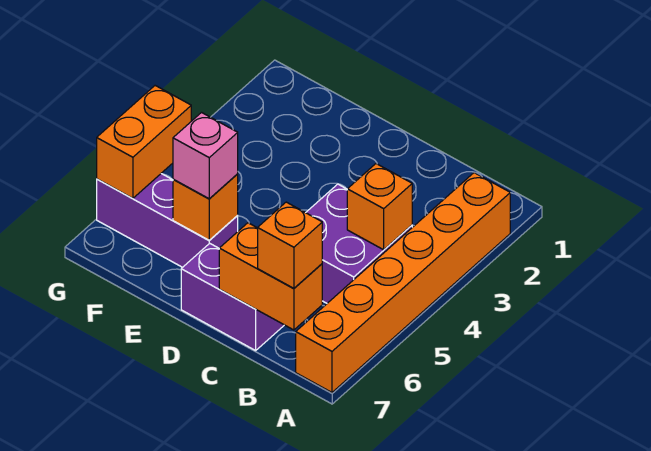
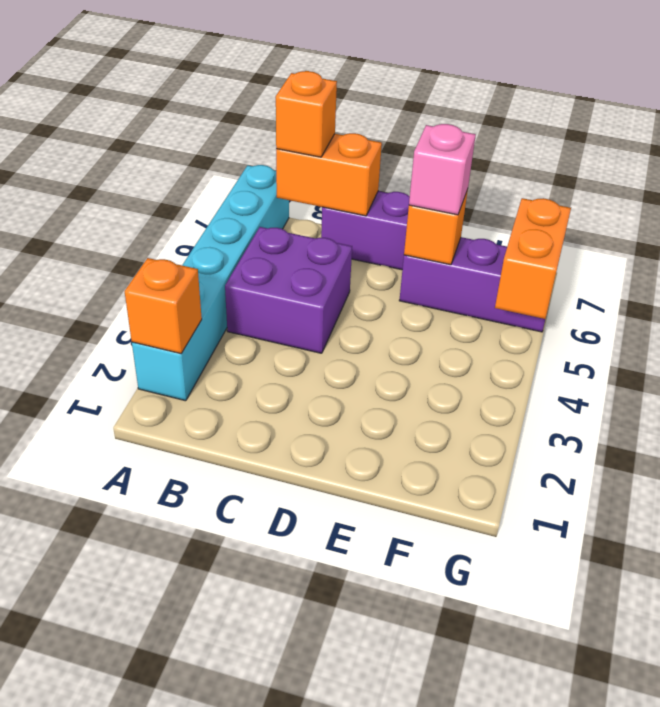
orange brick A2:A7 level 1 -> cyan brick A2:A7 level 1
orange brick B4 level 2 -> orange brick A2 level 2

